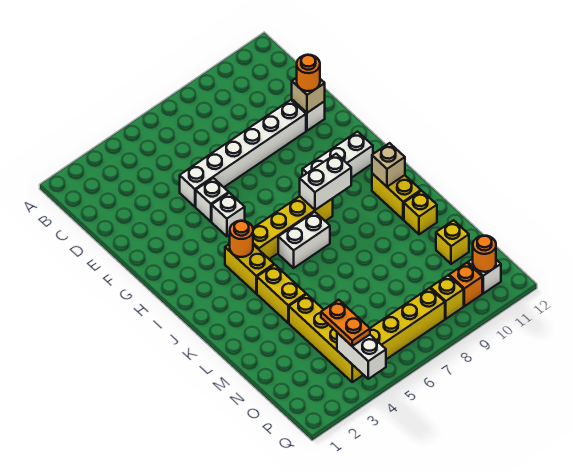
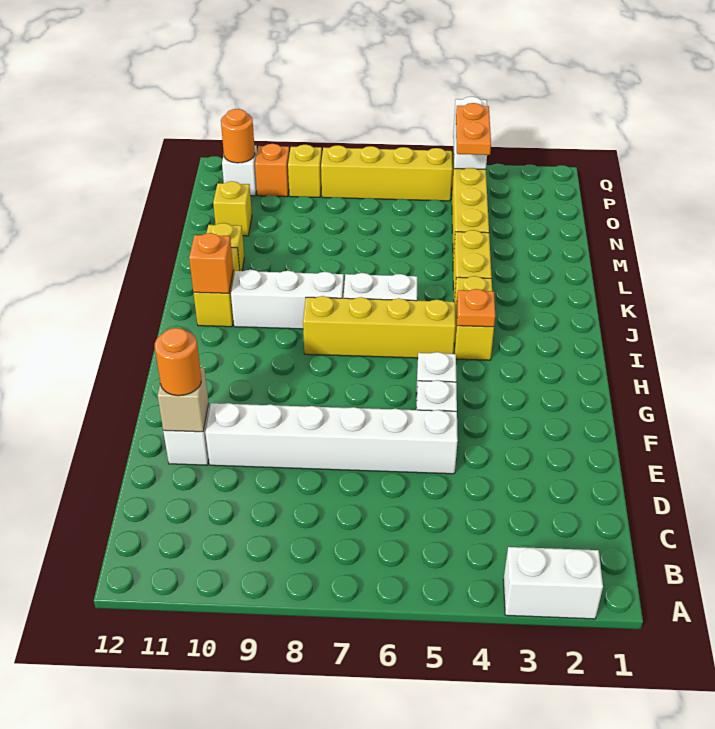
white brick H9:H11 level 1 -> white brick J8:J10 level 1
orange round brick I4 level 2 -> orange plate I4 level 2
white brick I8:I9 level 2 -> white brick A2:A3 level 1
tan brick J11 level 2 -> orange brick J11 level 2

